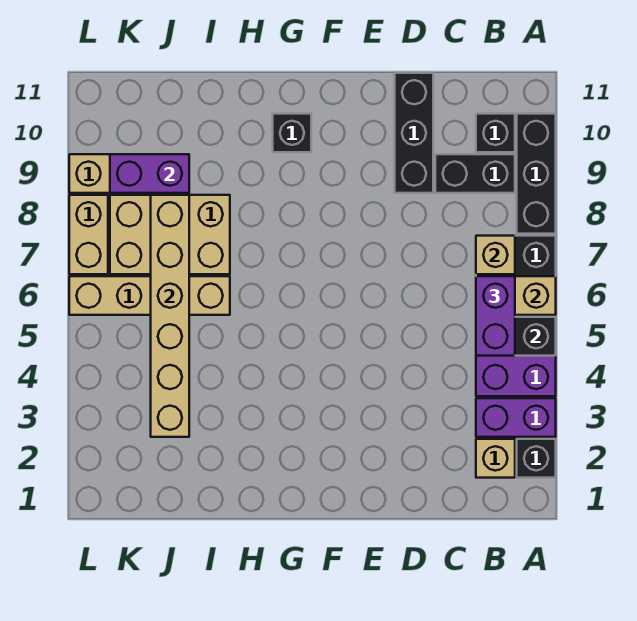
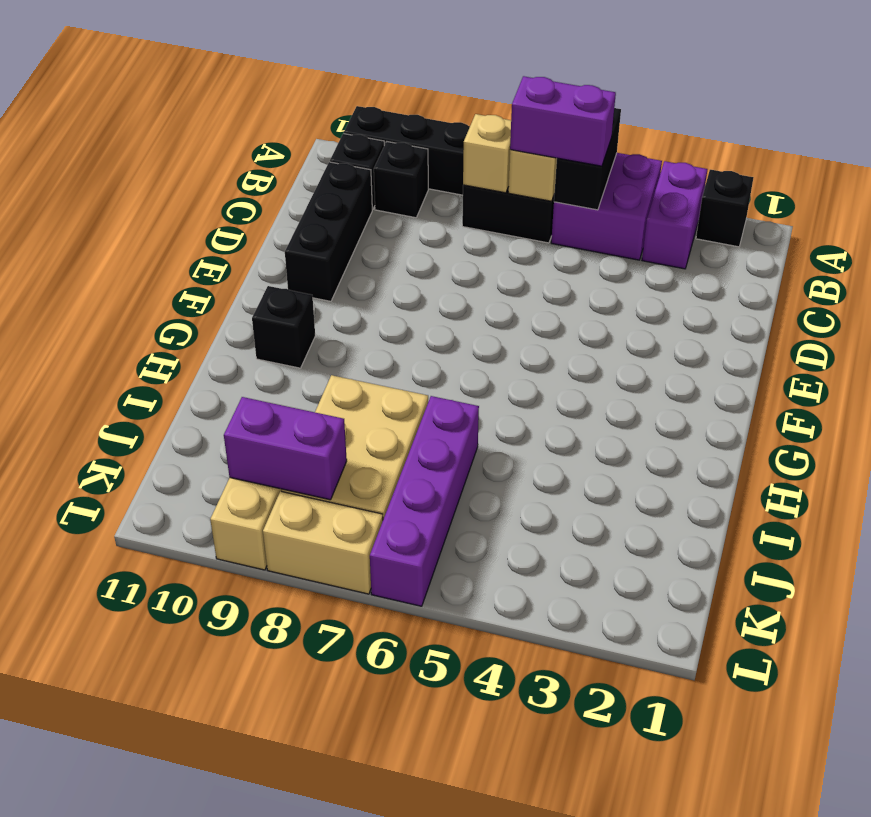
tan brick B2 level 1 -> none
black brick B9:C9 level 1 -> black brick B9 level 1
black brick D9:D11 level 1 -> black brick C10:E10 level 1
tan brick I6:L6 level 1 -> purple brick I6:L6 level 1
tan brick J3:J8 level 2 -> none
purple brick J9:K9 level 2 -> purple brick K8:K9 level 2

